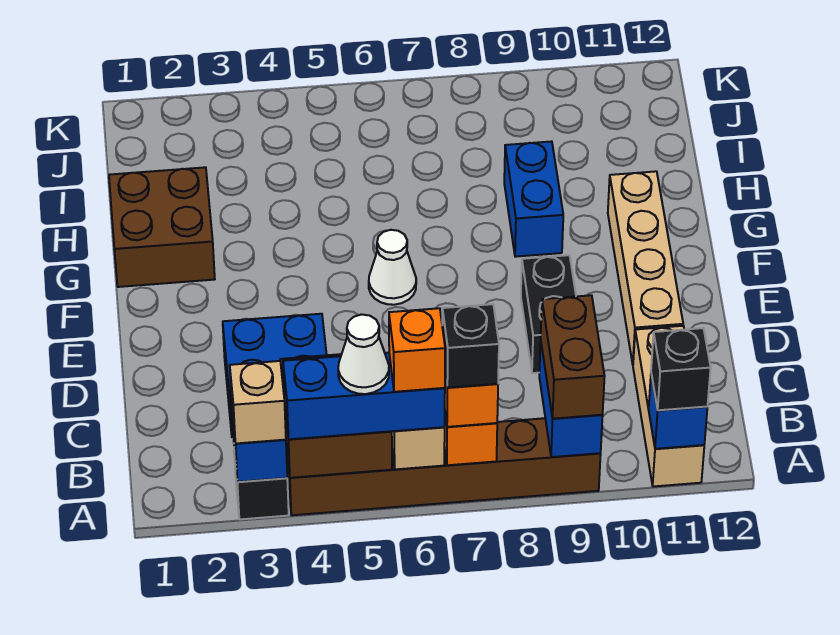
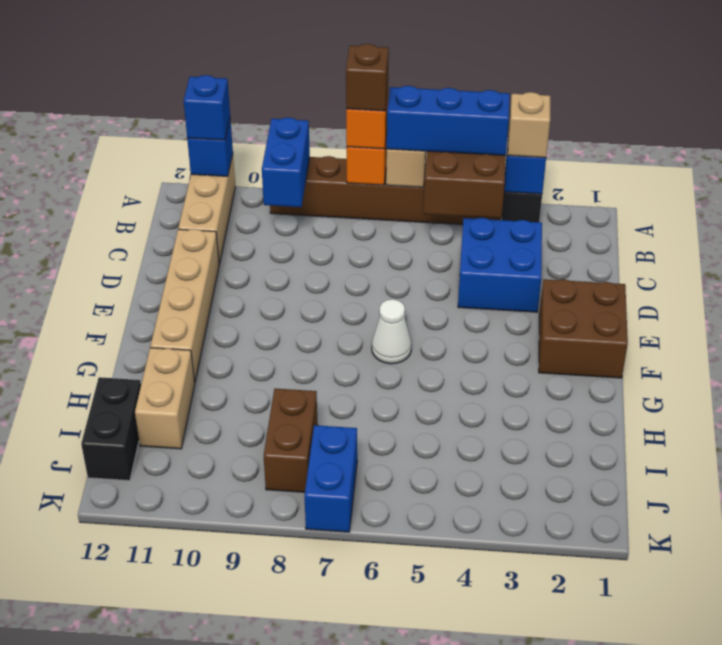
white cone A5 level 4 -> none
orange brick A6 level 4 -> none
black brick A7 level 4 -> brown brick A7 level 4
brown brick A9:B9 level 3 -> brown brick I8:J8 level 1
black brick A11 level 3 -> blue brick A11 level 3
black brick D9:E9 level 1 -> black brick I12:J12 level 1
brown brick G1:H2 level 1 -> brown brick E1:F2 level 1
blue brick G9:H9 level 1 -> blue brick J7:K7 level 1
none -> tan brick H11:I11 level 1

